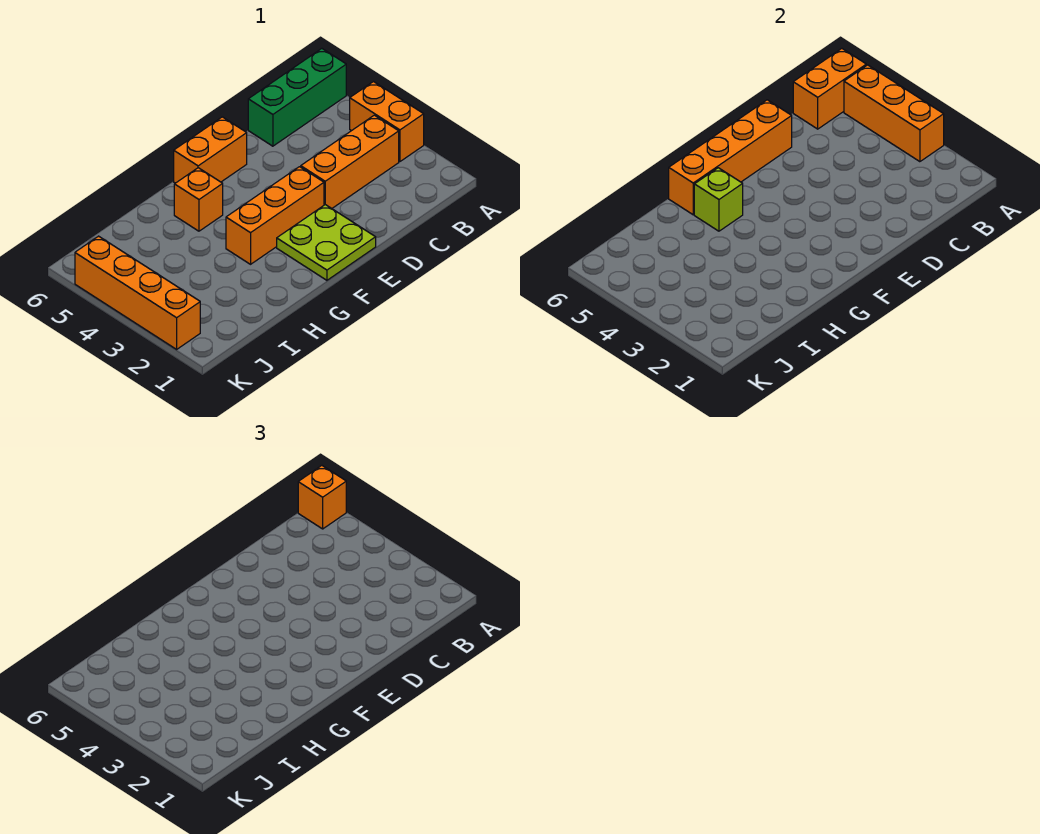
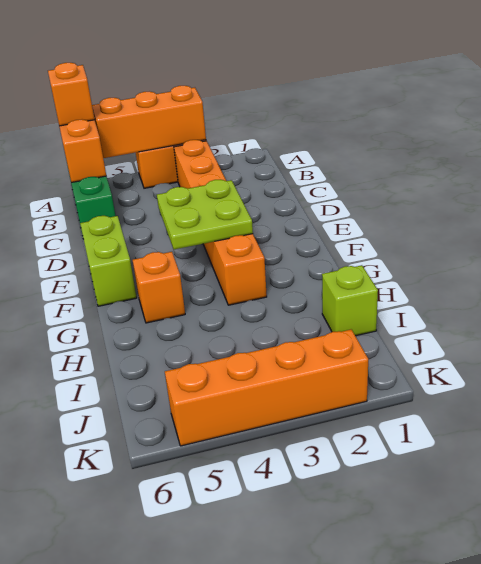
orange brick D6:G6 level 2 -> none
lime plate E1:F2 level 1 -> lime plate E3:F4 level 2
orange brick E6:F6 level 1 -> lime brick E6:F6 level 1
lime brick G5 level 2 -> lime brick I1 level 1

